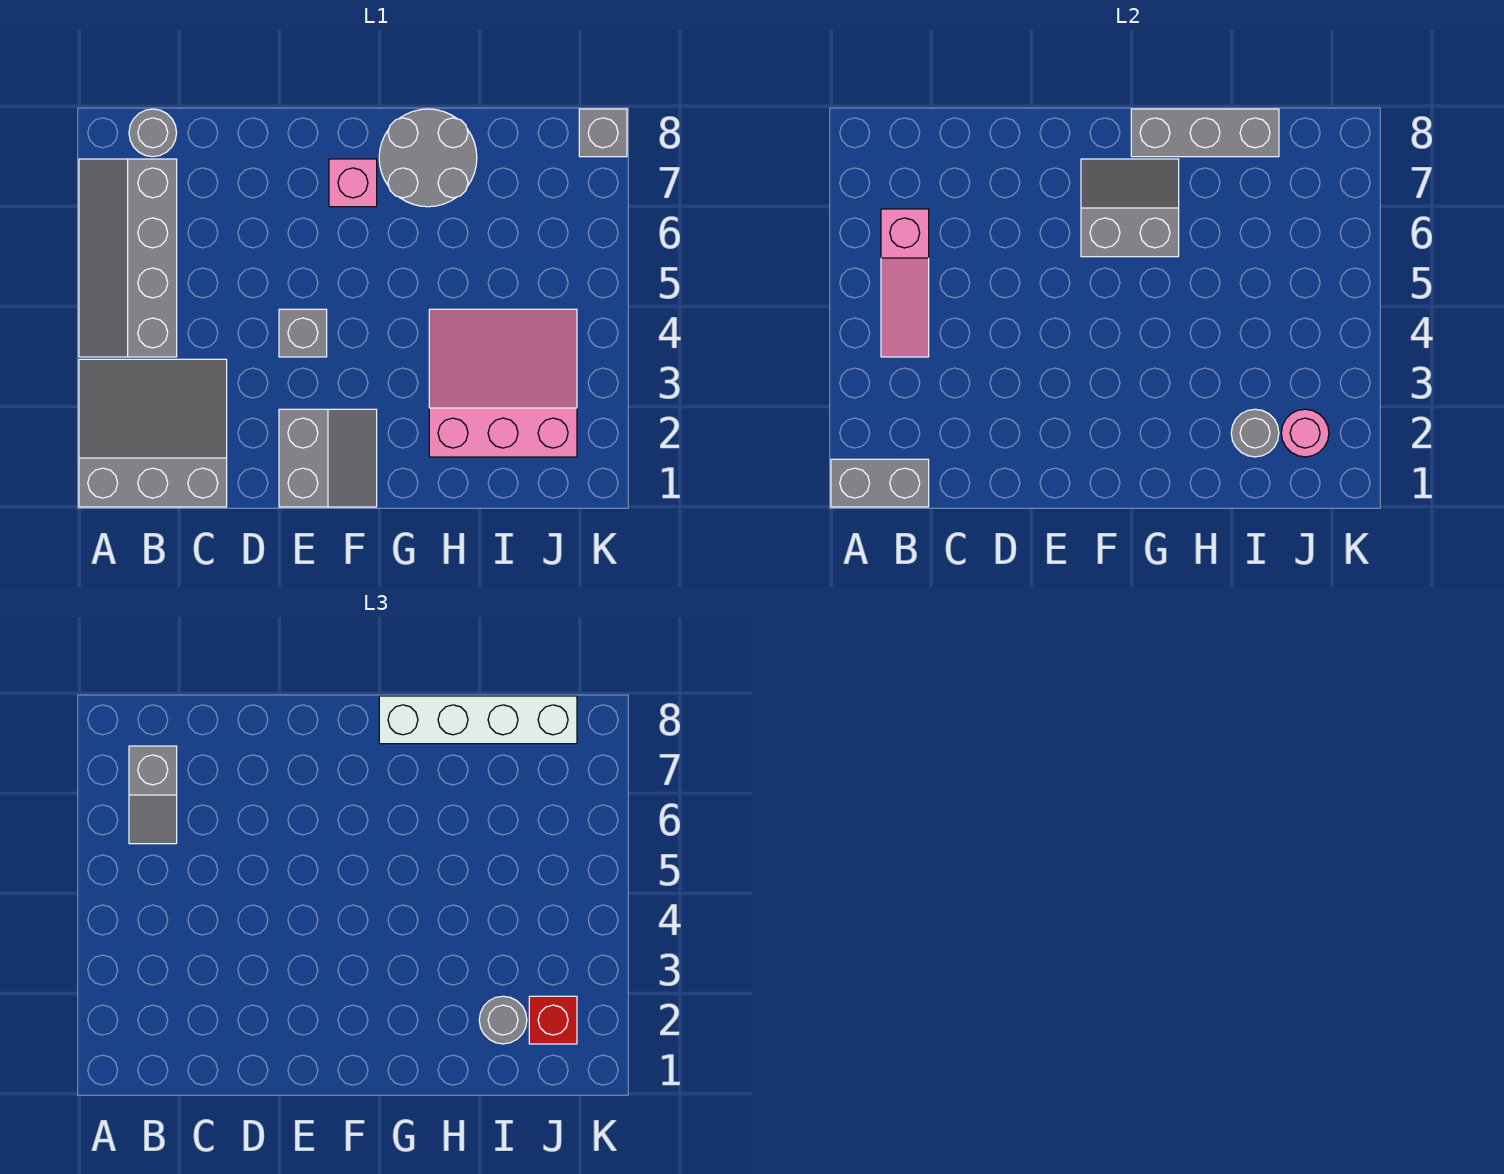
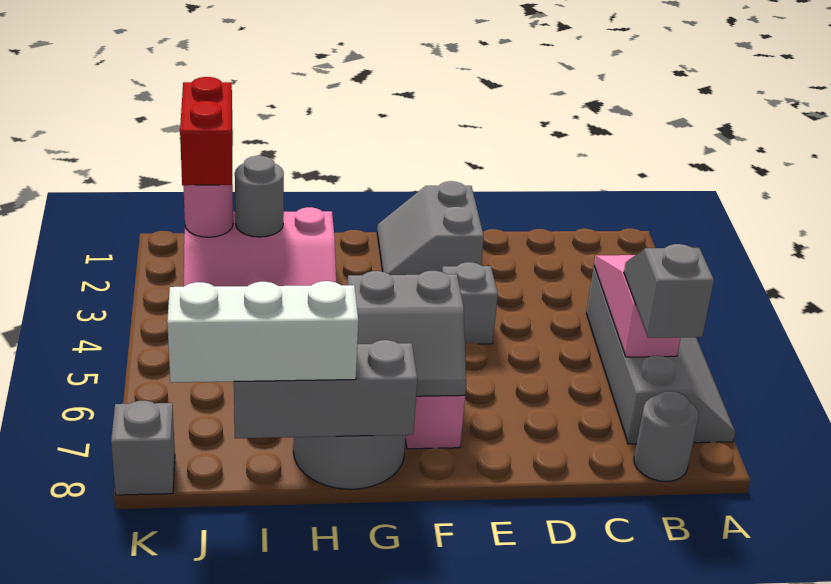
grey slope A1:C3 level 1 top 1 -> none
grey brick A1:B1 level 2 -> none
white brick G8:J8 level 3 -> white brick H8:J8 level 3
grey round brick I2 level 3 -> none
red brick J2 level 3 -> red brick J1:J2 level 3

